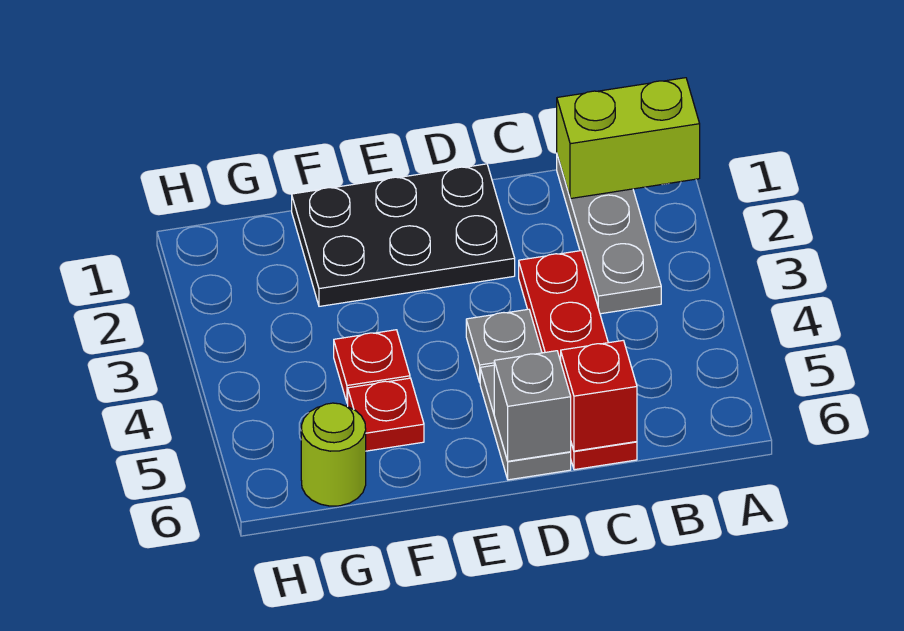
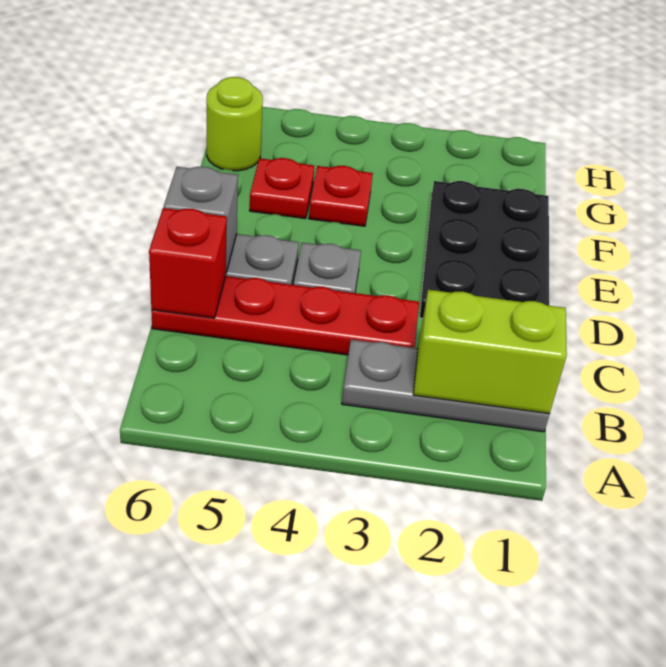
lime brick A1:B1 level 2 -> lime brick B1:B2 level 2

